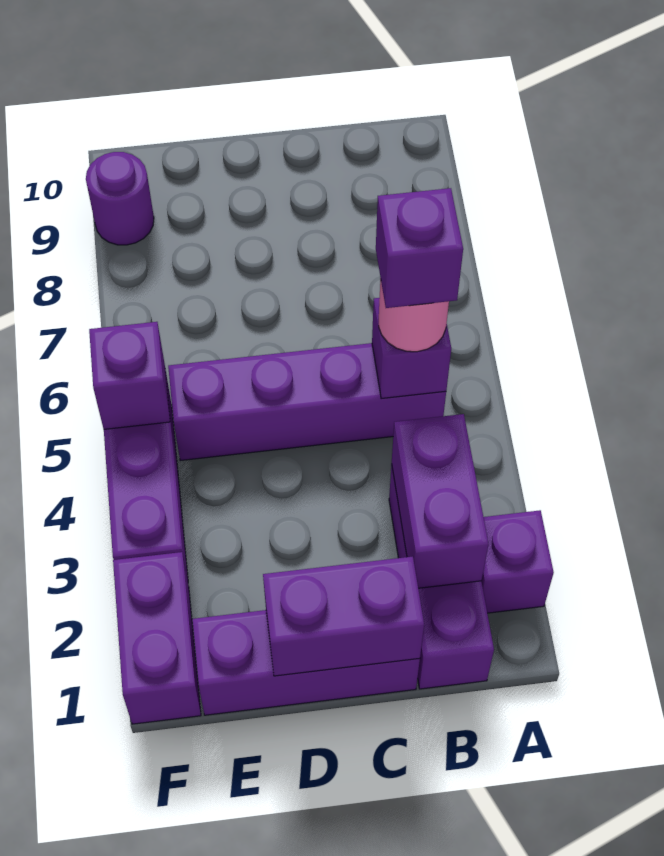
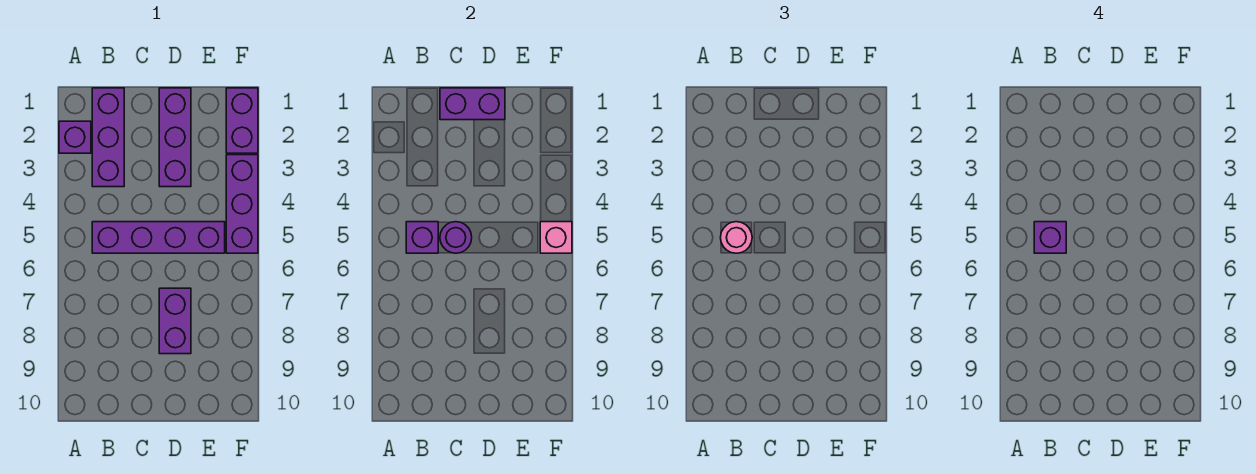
purple brick B2:B3 level 2 -> purple brick D7:D8 level 1
purple brick C1:E1 level 1 -> purple brick D1:D3 level 1
purple brick F5 level 2 -> pink brick F5 level 2
purple round brick F9 level 1 -> purple round brick C5 level 2

